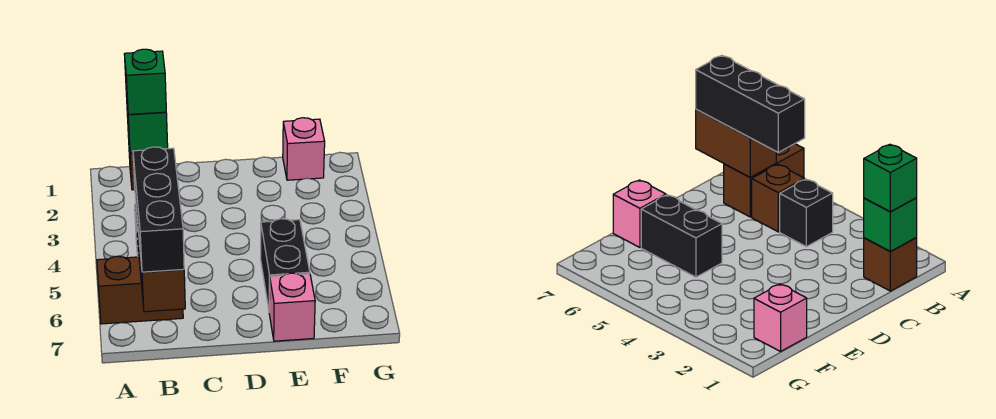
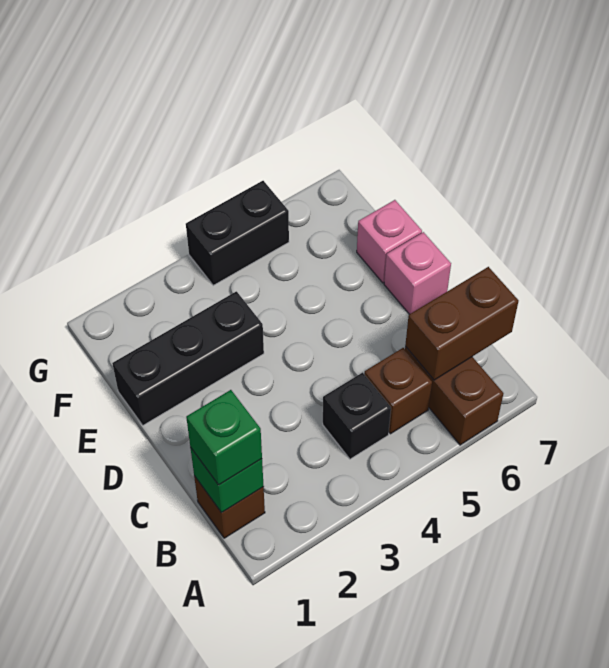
black brick B5:B7 level 3 -> black brick E1:E3 level 1
black brick E5:E6 level 1 -> black brick G4:G5 level 1
pink brick F1 level 1 -> pink brick D7 level 1

